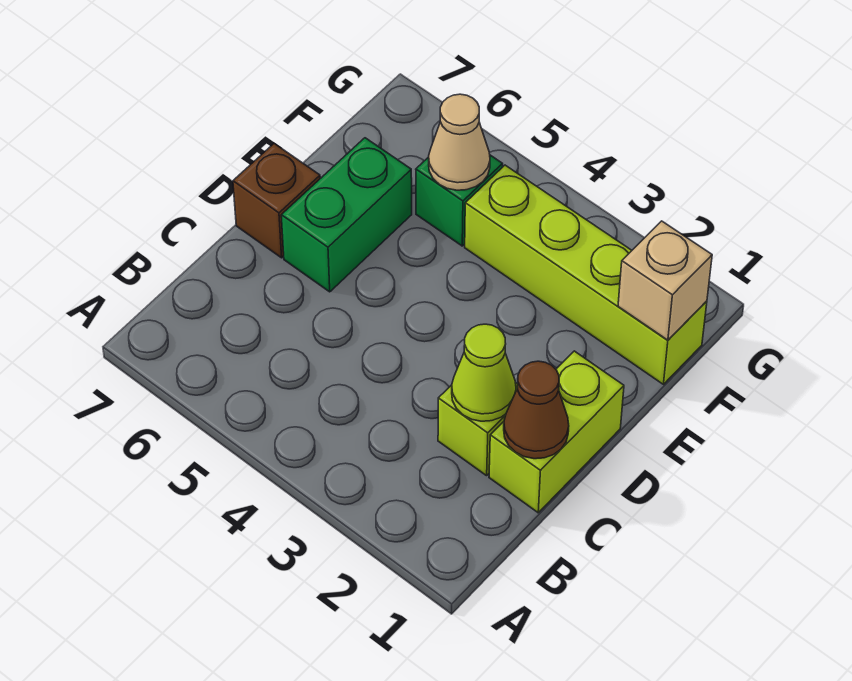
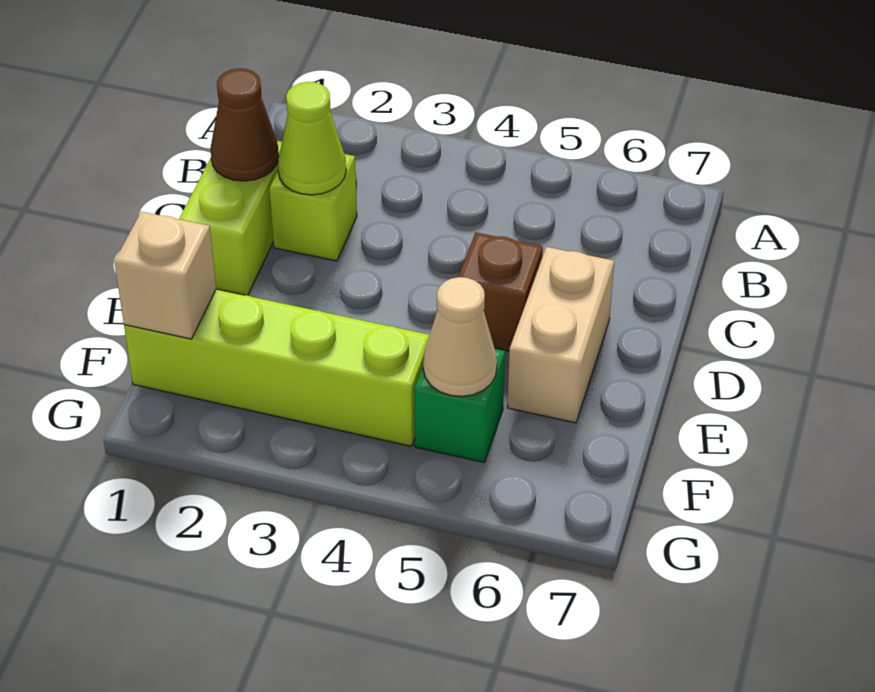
green brick D6:E6 level 1 -> tan brick D6:E6 level 1
brown brick D7 level 1 -> brown brick D5 level 1

